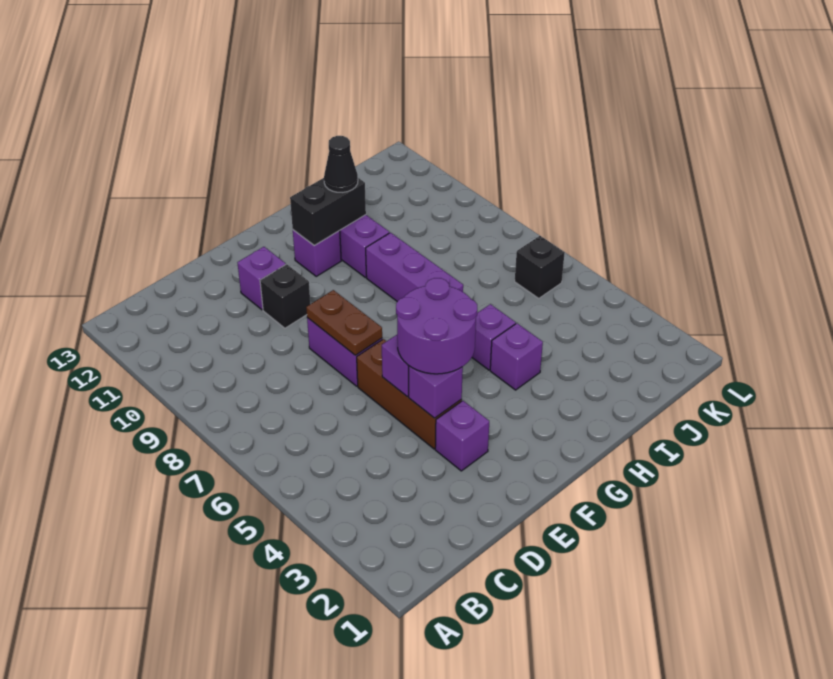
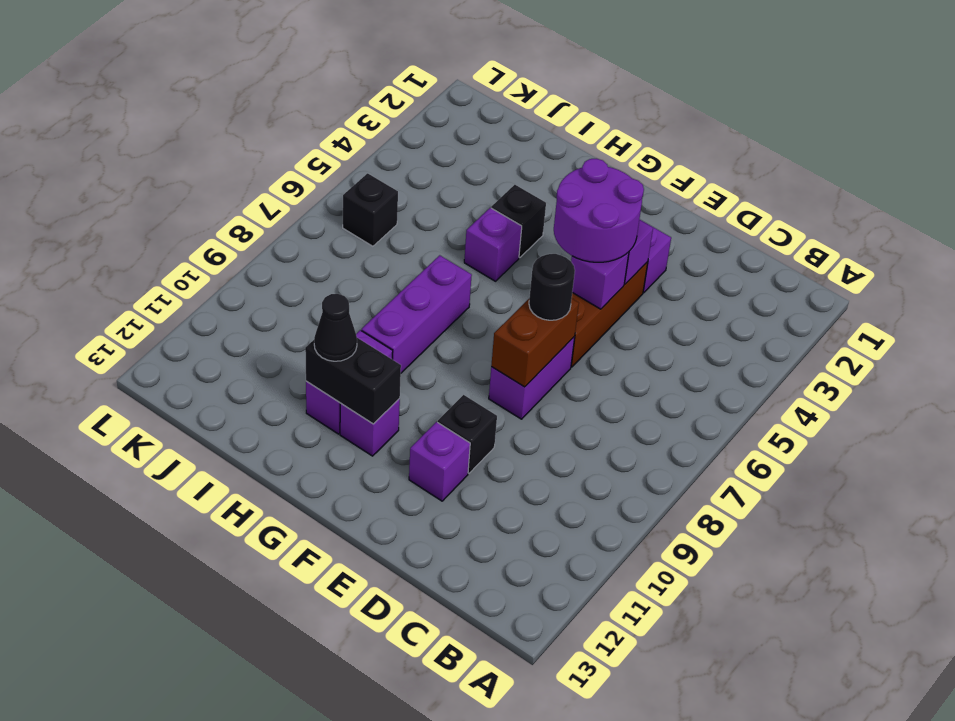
brown plate E7:E8 level 2 -> brown brick E7:E8 level 2
none -> black round brick E7 level 3
purple brick H4 level 1 -> black brick H4 level 1

